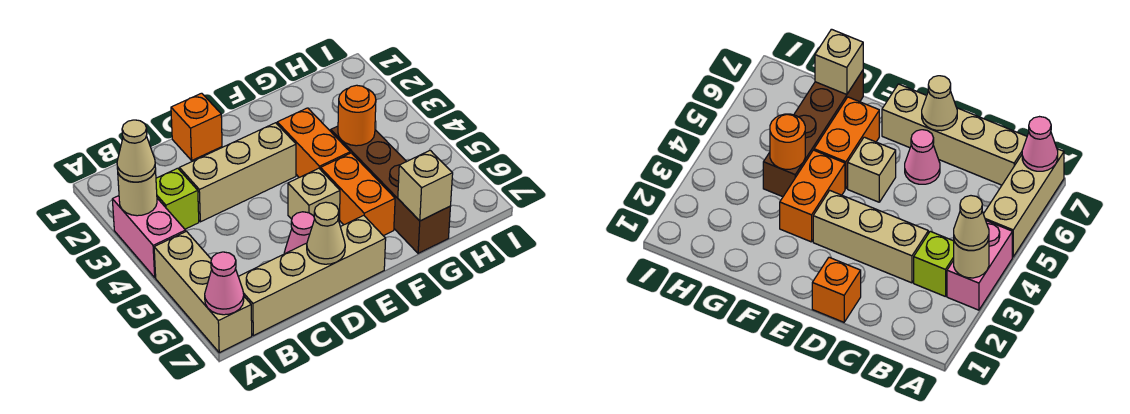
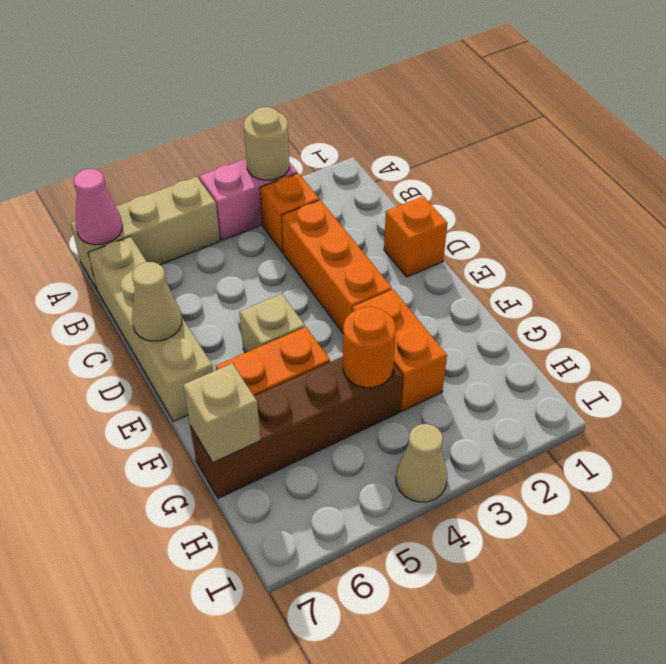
tan cone A3 level 3 -> tan cone I4 level 1
lime brick B3 level 1 -> orange brick B3 level 1
tan brick C3:E3 level 1 -> orange brick C3:E3 level 1
pink cone D6 level 1 -> none
orange brick F3:F4 level 1 -> orange brick F3:G3 level 1

